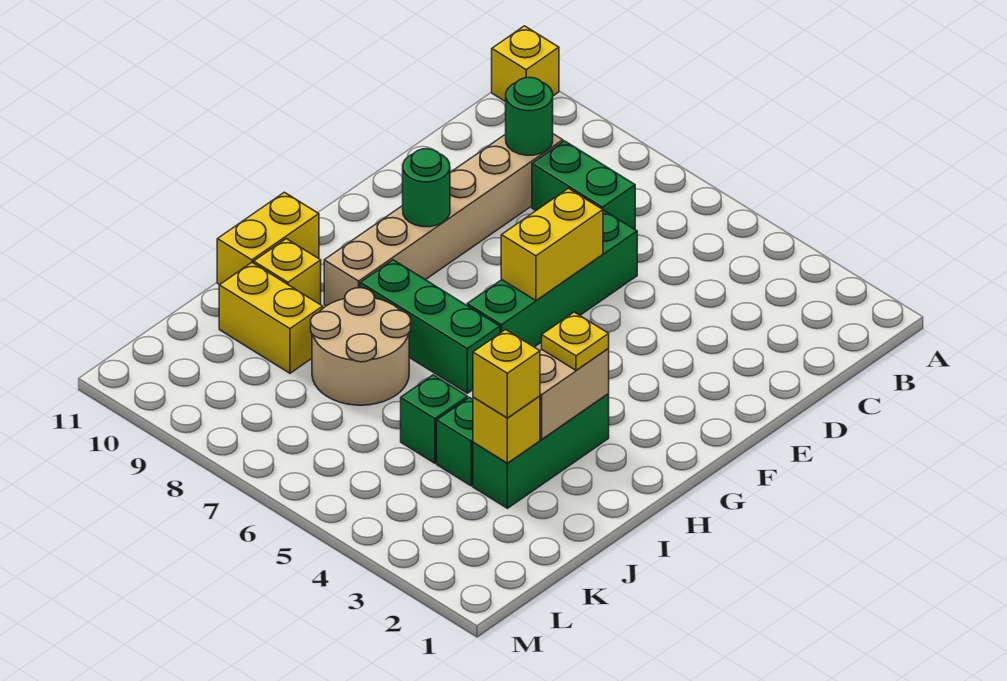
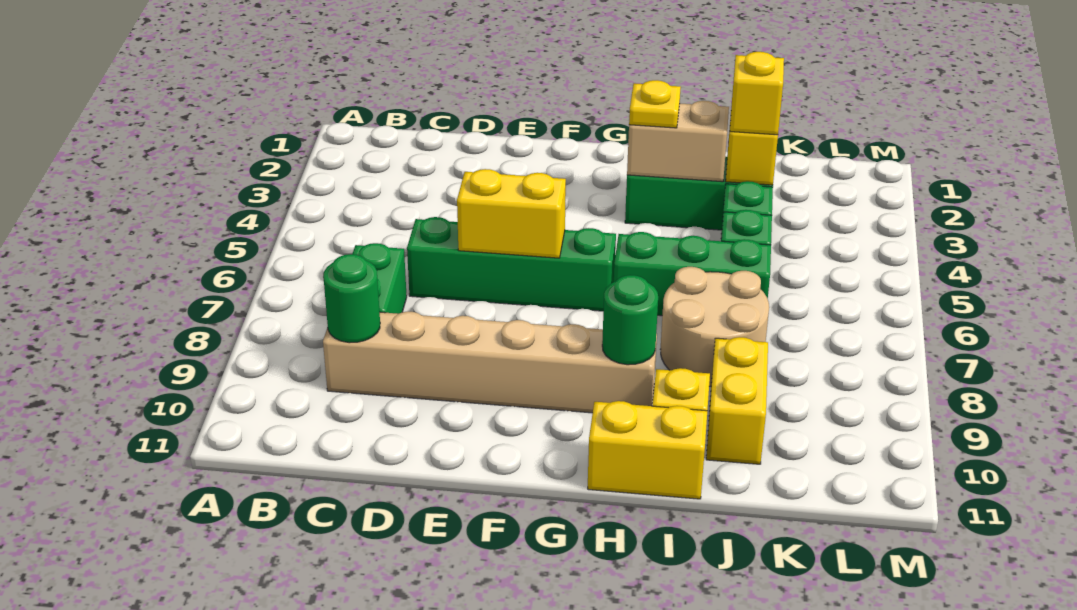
yellow brick A11 level 1 -> none
green round brick F9 level 2 -> green round brick H9 level 2
green brick H6:H8 level 1 -> green brick H6:J6 level 1

